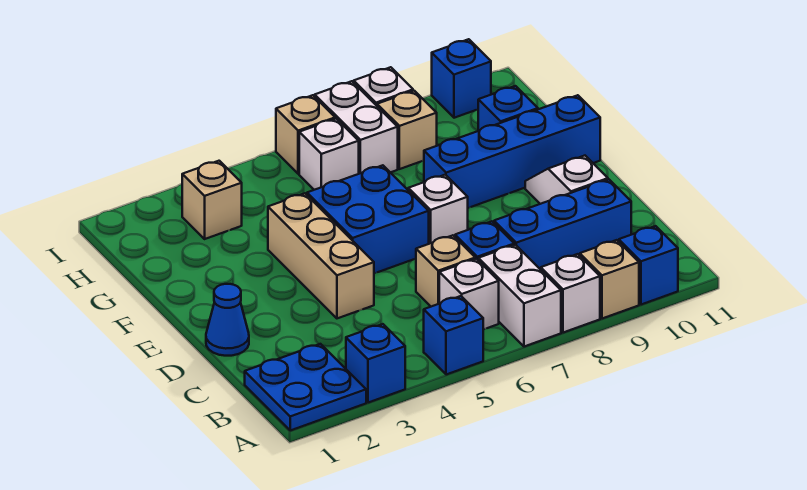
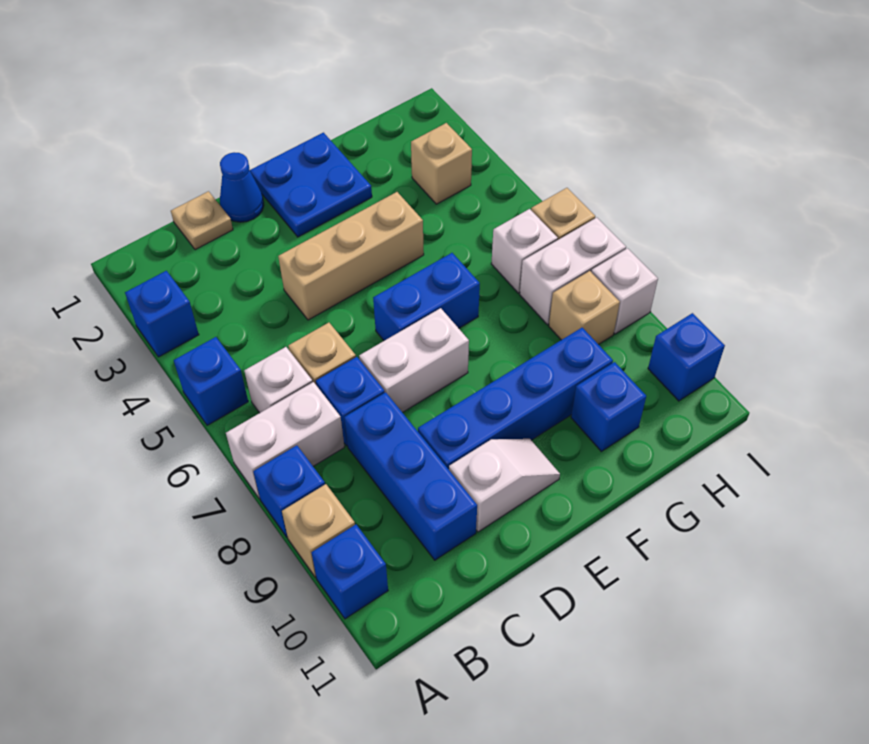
blue plate A1:B2 level 1 -> blue plate E1:F2 level 1
white brick A8 level 1 -> blue brick A8 level 1
none -> tan plate C1 level 1
blue brick E5:F6 level 1 -> blue brick E6:F6 level 1
white brick E7 level 1 -> white brick D7:E7 level 1
blue brick F8:F11 level 1 -> blue brick D9:G9 level 1

